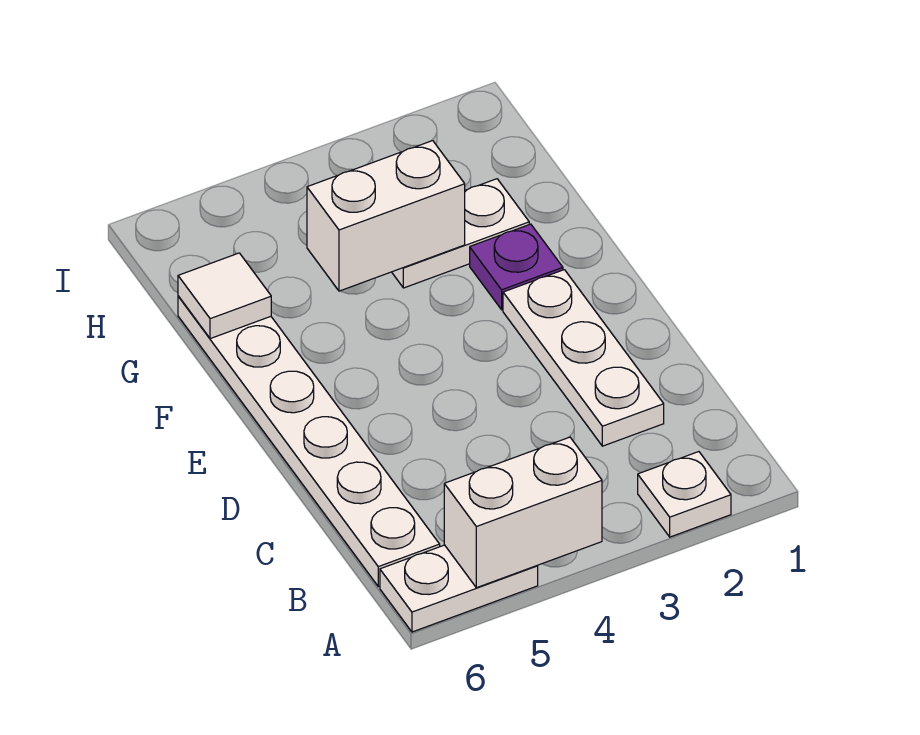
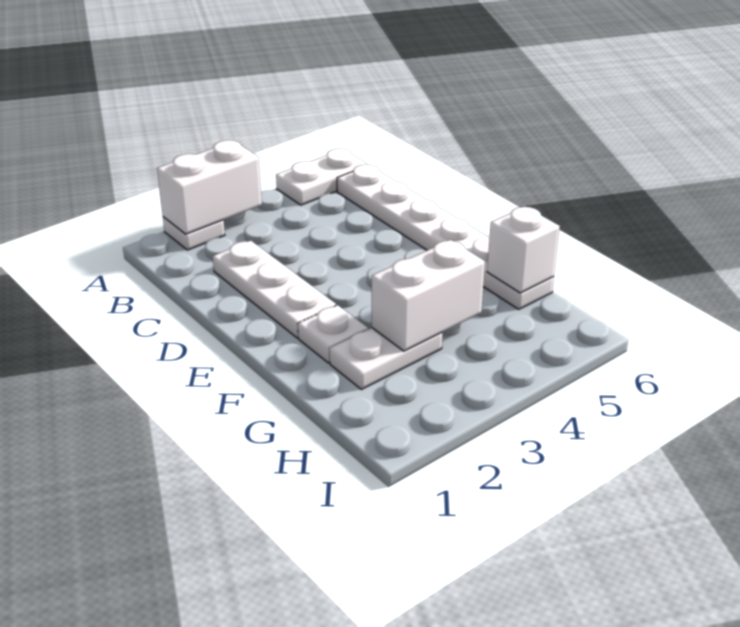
white brick A4:A5 level 2 -> white brick A2:A3 level 2
purple plate F2 level 1 -> white plate F2 level 1
white tile G6 level 2 -> white brick G6 level 2

